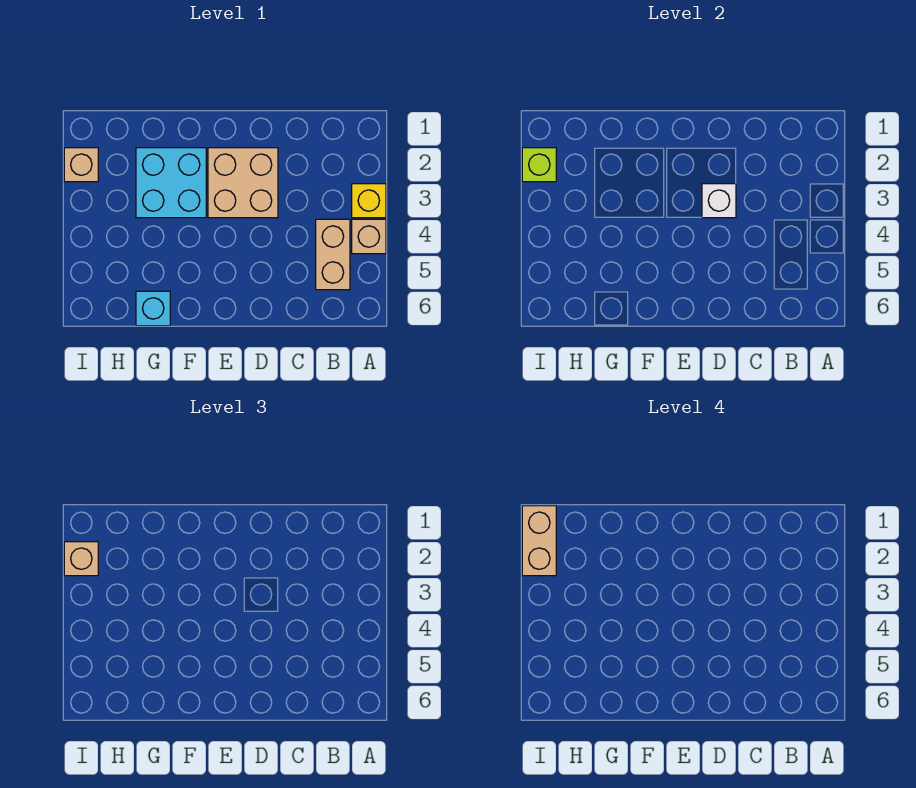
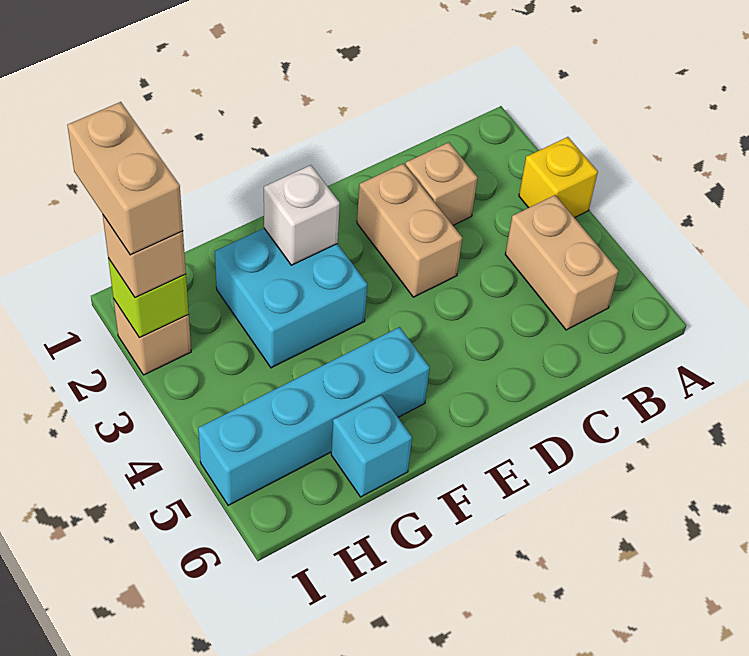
tan brick A4 level 1 -> tan brick C2 level 1
tan brick D2:E3 level 1 -> tan brick D2:D3 level 1
white brick D3 level 2 -> white brick F2 level 2
none -> cyan brick F5:I5 level 1

